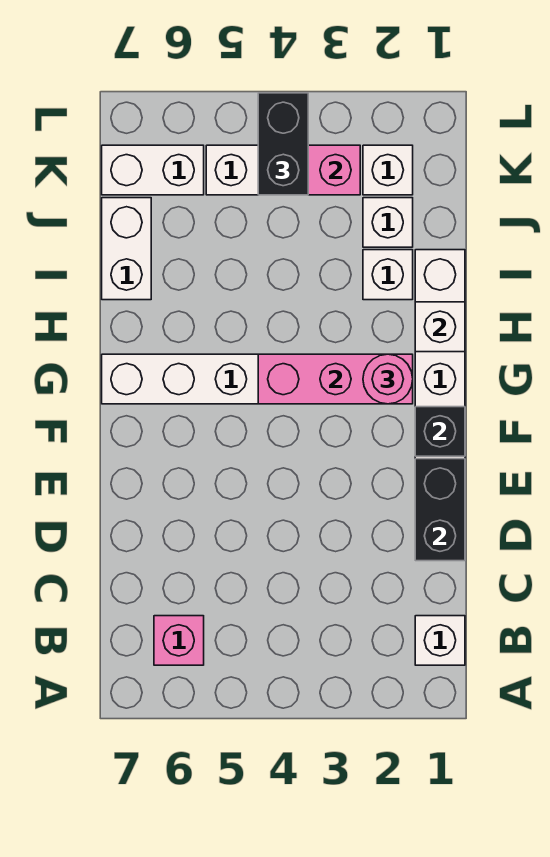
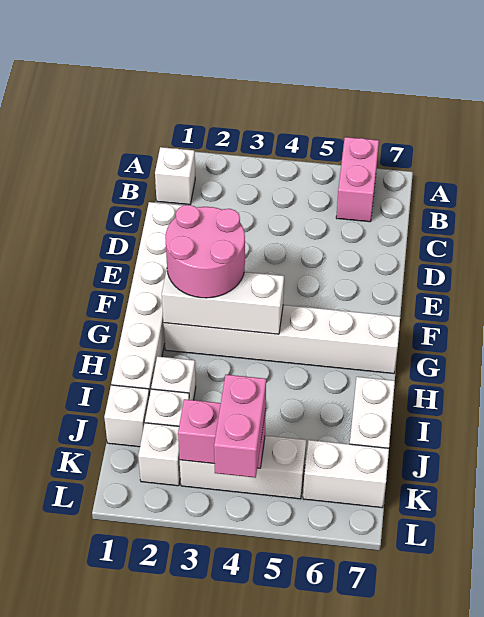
pink brick B6 level 1 -> pink brick A6:B6 level 1
black brick D1:E1 level 2 -> none
black brick F1 level 2 -> none
pink brick G2:G4 level 2 -> white brick G2:G4 level 2
pink round brick G2 level 3 -> pink round brick F2:G3 level 3
white brick H1 level 2 -> white brick J1 level 1
black brick K4:L4 level 3 -> pink brick K4:L4 level 3

